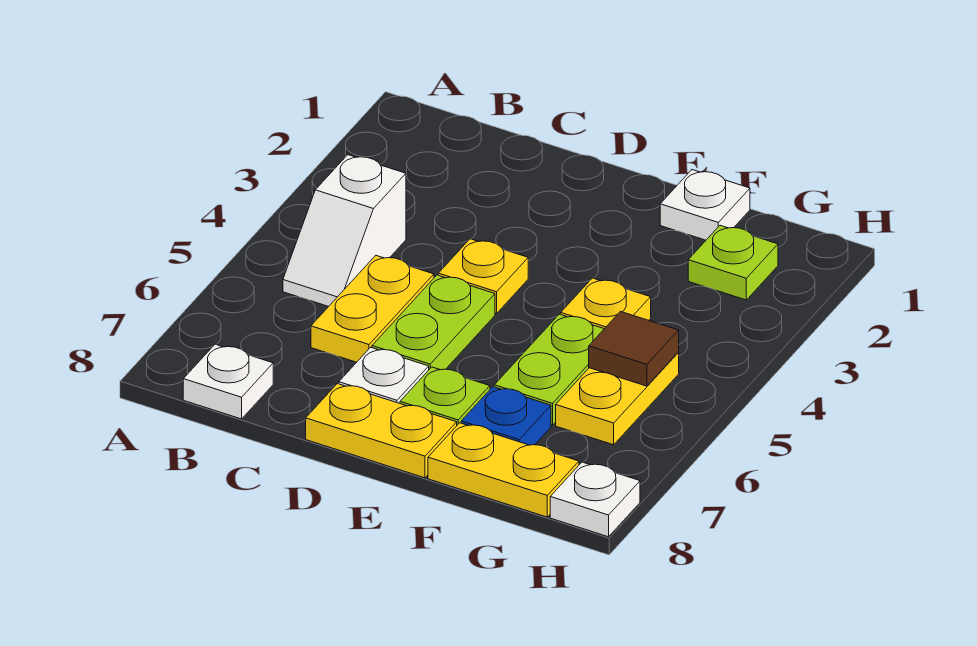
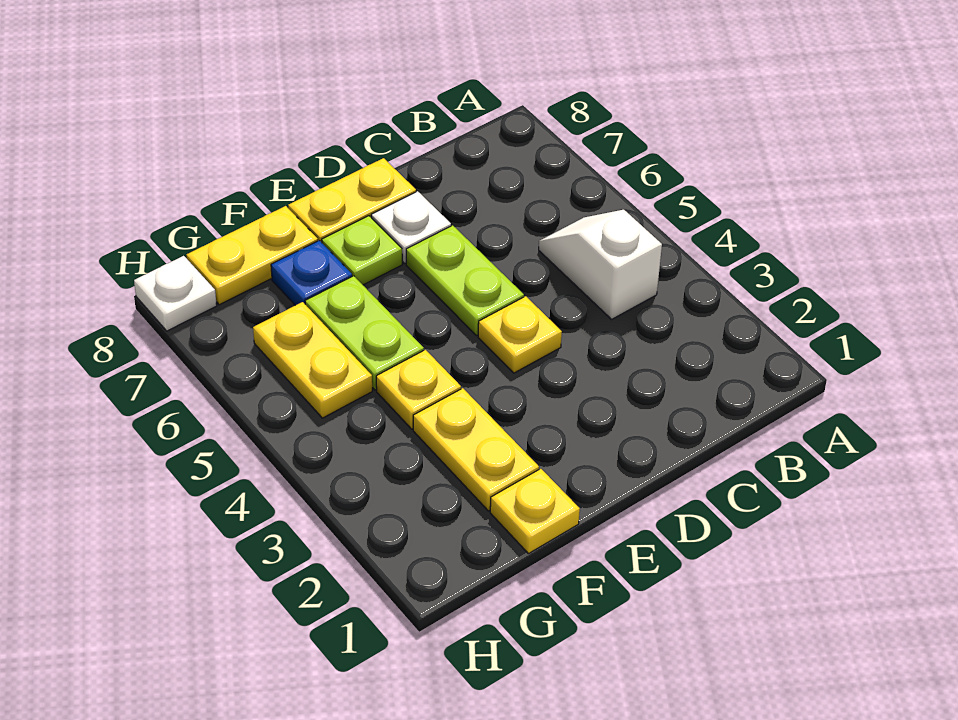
white plate B8 level 1 -> none
yellow plate C5:C6 level 1 -> yellow plate F2:F3 level 1
white plate F1 level 1 -> yellow plate F1 level 1
lime plate G2 level 1 -> none
brown tile G5 level 2 -> none

